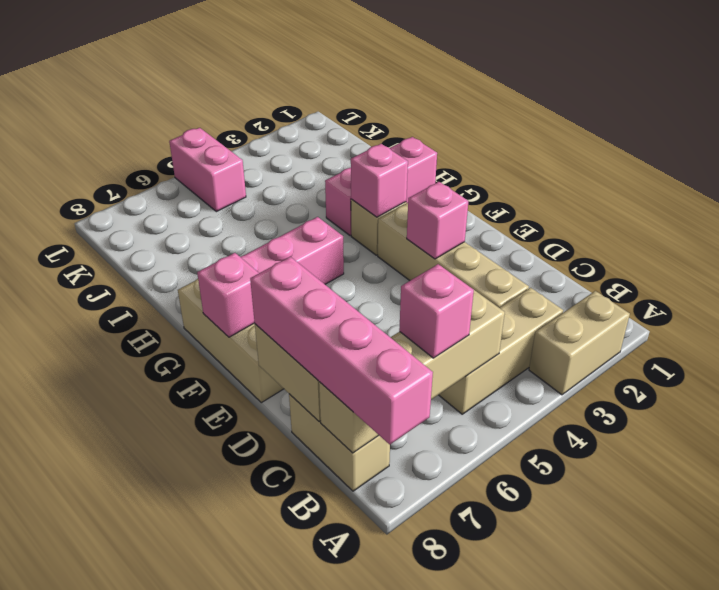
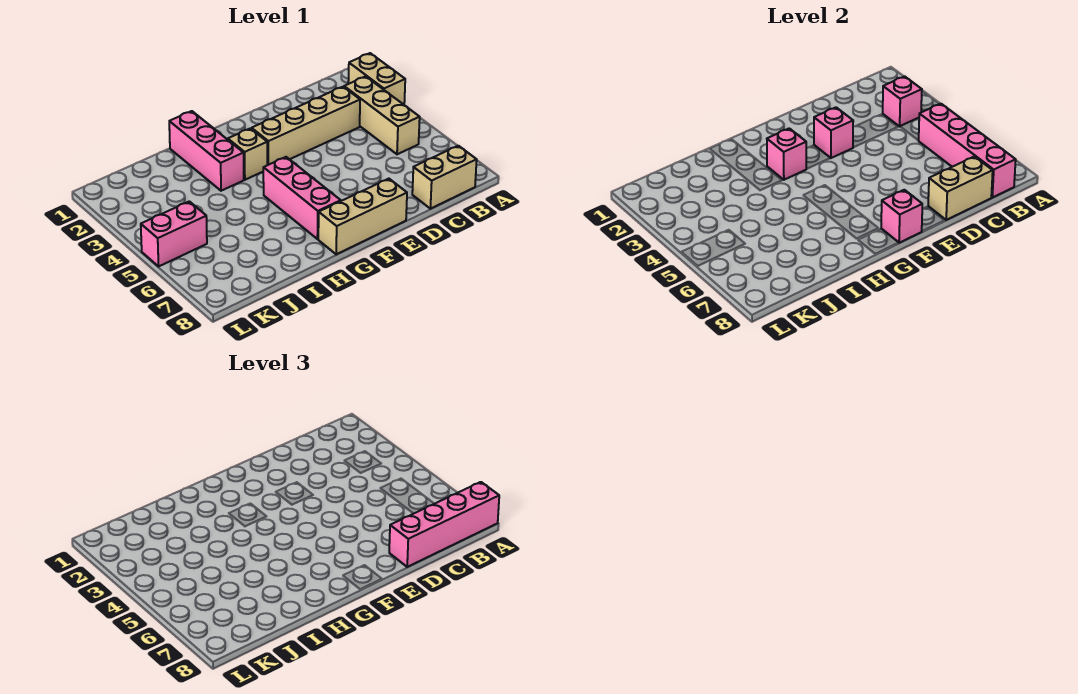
tan brick B5:B8 level 2 -> pink brick B5:B8 level 2
pink brick B6 level 3 -> pink brick B3 level 2

